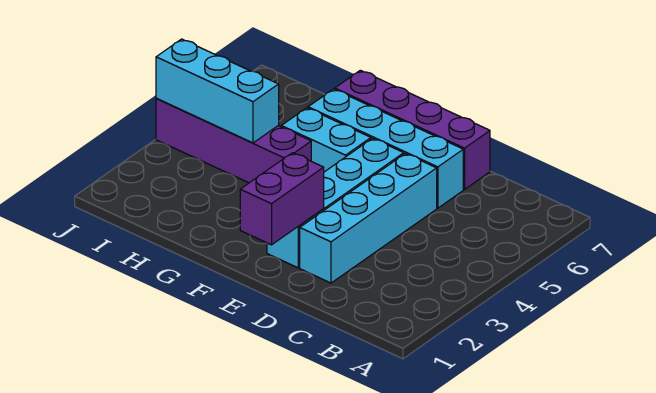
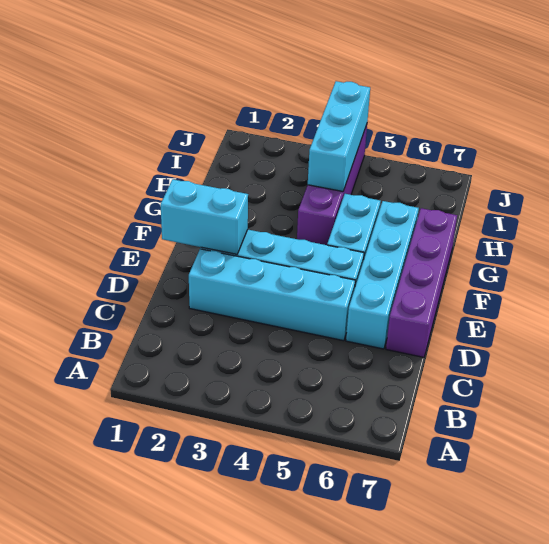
purple brick E1:E2 level 2 -> cyan brick E1:E2 level 2

